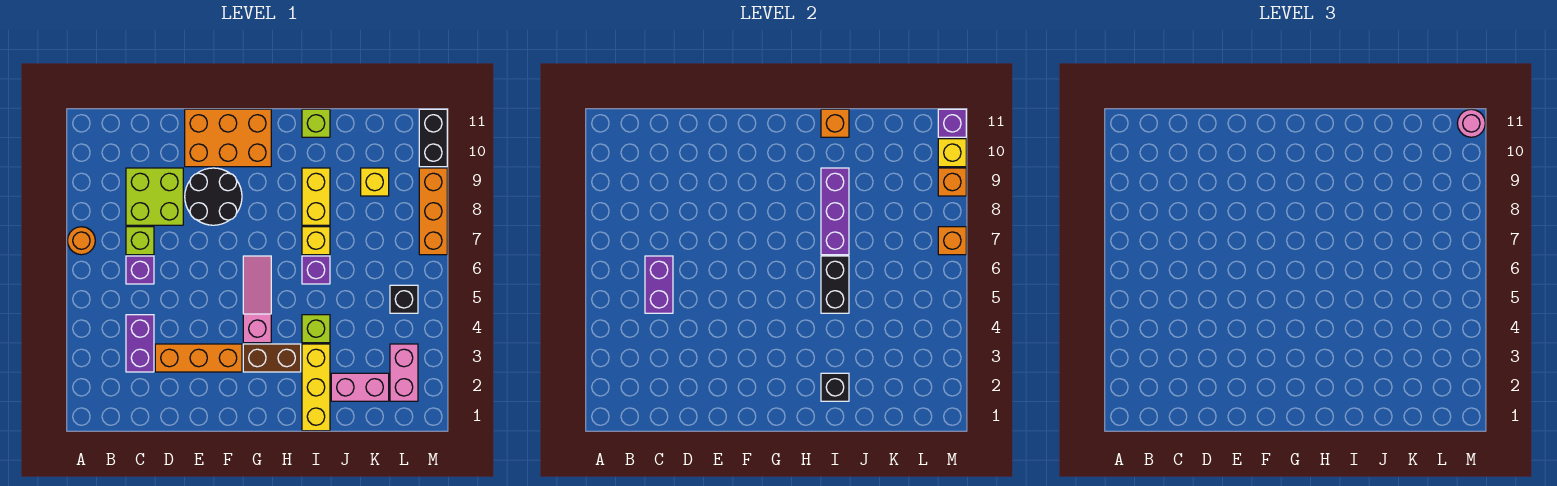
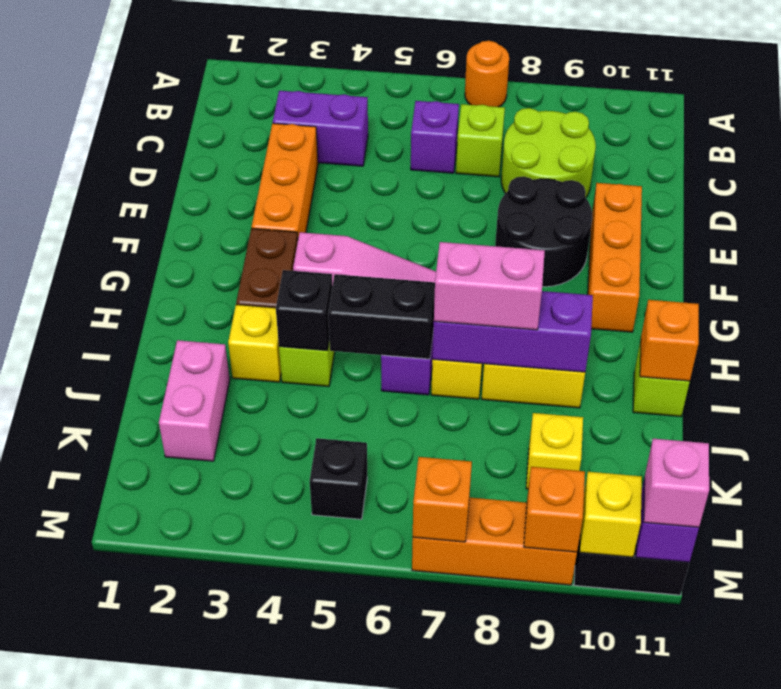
purple brick C5:C6 level 2 -> none
lime brick C8:D9 level 1 -> lime round brick C8:D9 level 1
orange brick E10:G11 level 1 -> orange brick E10:G10 level 1
yellow brick I1:I3 level 1 -> yellow brick I3 level 1
black brick I2 level 2 -> black brick I4 level 2
pink brick L2:L3 level 1 -> pink brick I7:I8 level 3
pink round brick M11 level 3 -> pink brick M11 level 3

